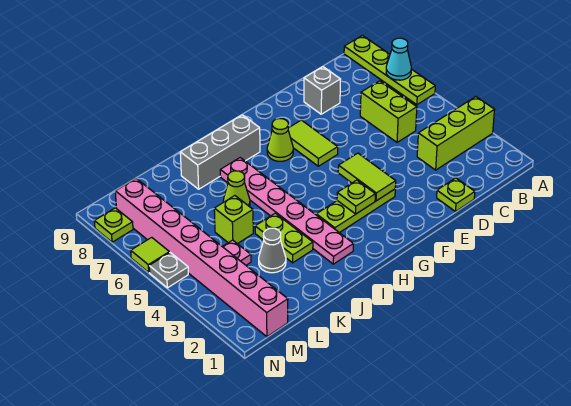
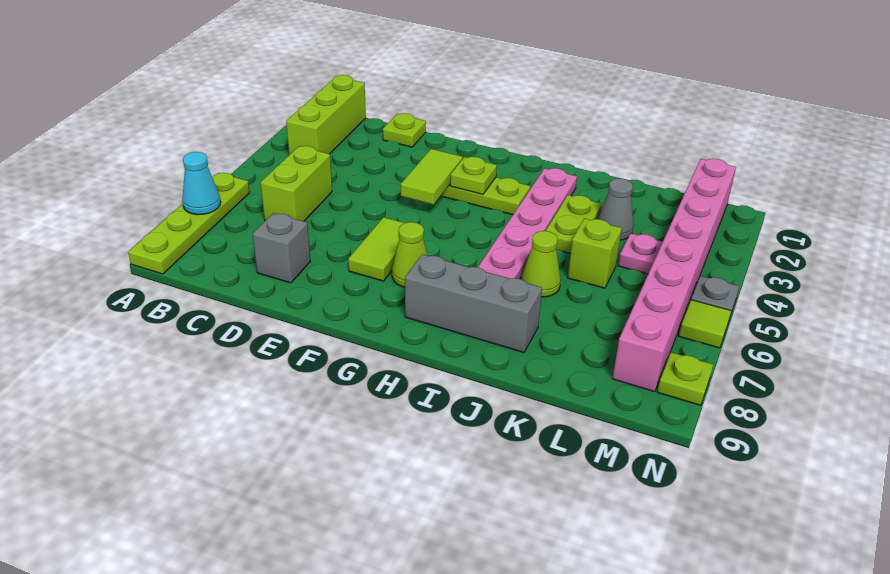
lime brick A3:C3 level 1 -> lime brick B1:B3 level 1

